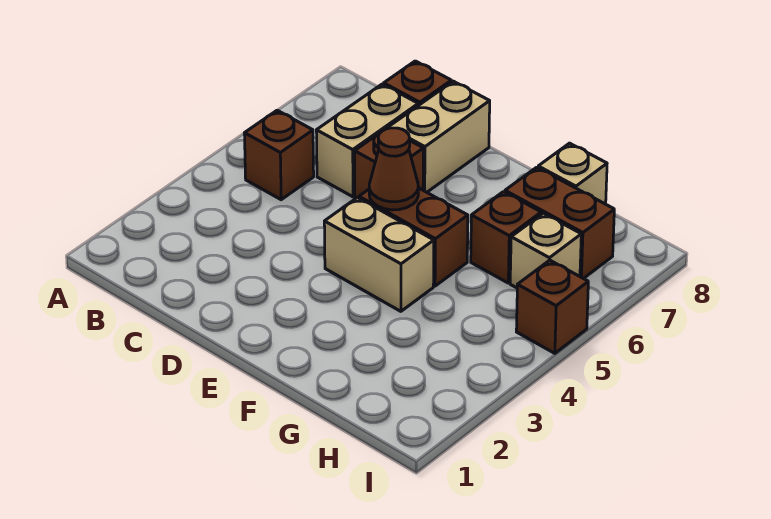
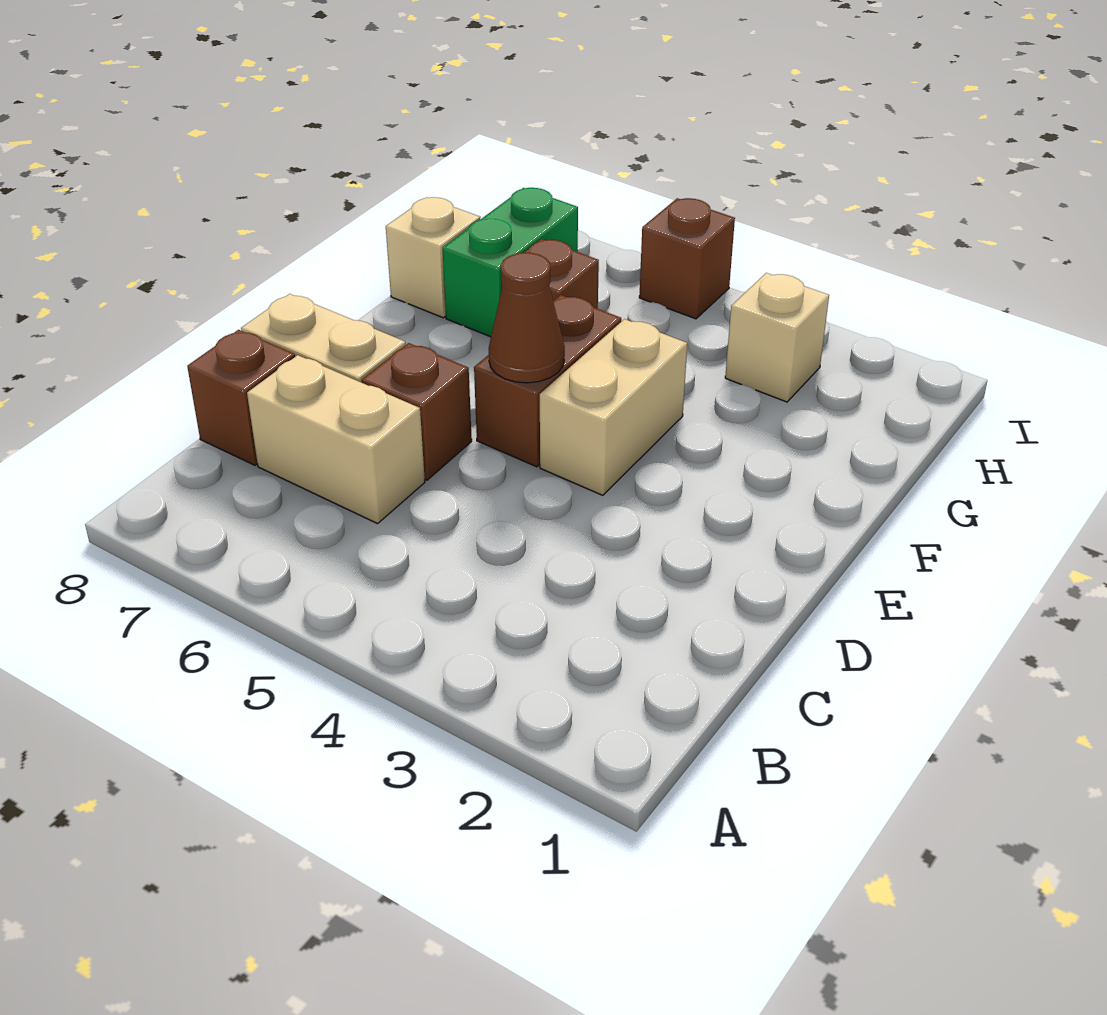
brown brick B5 level 1 -> none
brown brick G7:H7 level 1 -> green brick G7:H7 level 1
tan brick H6 level 1 -> tan brick H3 level 1

